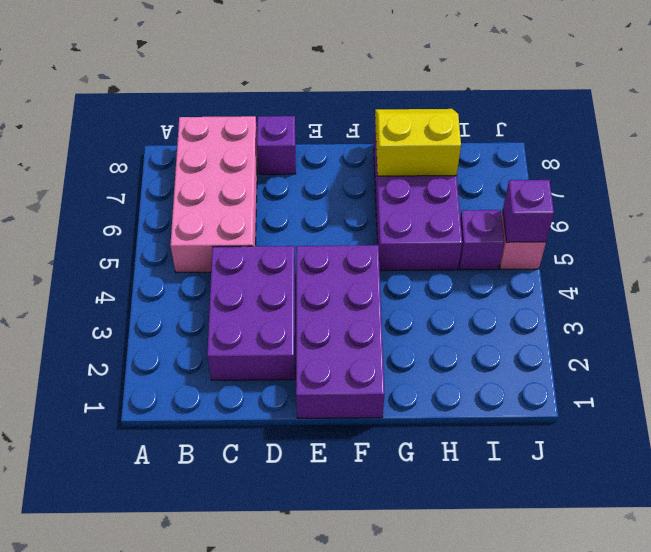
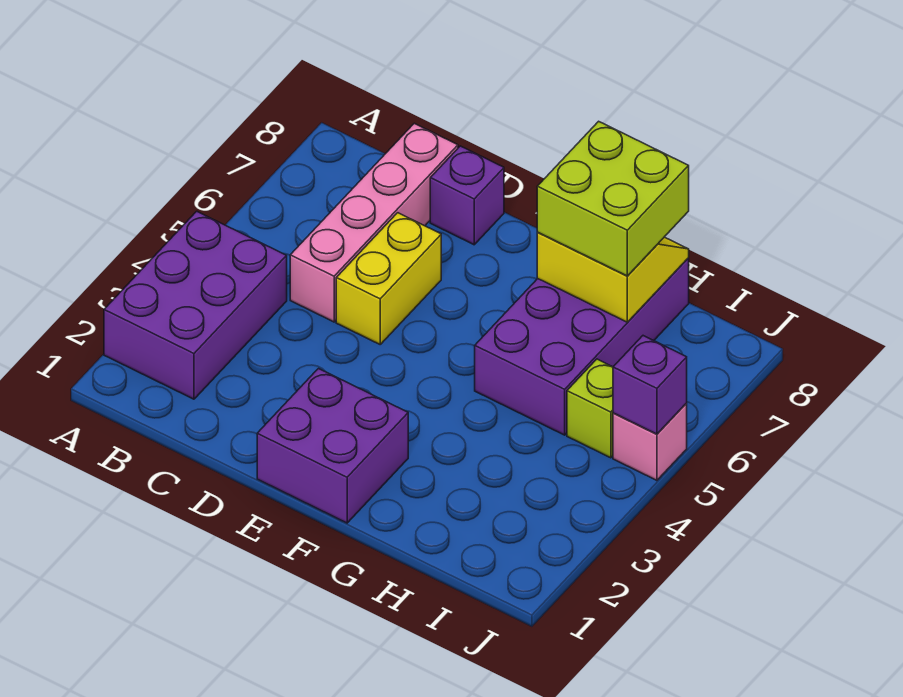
pink brick B5:C8 level 1 -> pink brick C5:C8 level 1
purple brick C2:D4 level 1 -> purple brick A2:B4 level 1
none -> yellow brick D5:D6 level 1
purple brick E1:F4 level 1 -> purple brick E1:F2 level 1
none -> lime brick G7:H8 level 3
purple brick I5 level 1 -> lime brick I5 level 1

